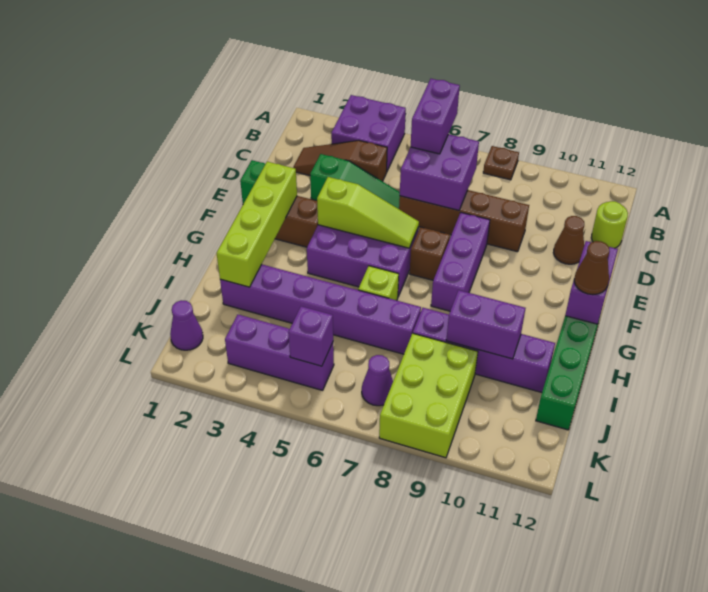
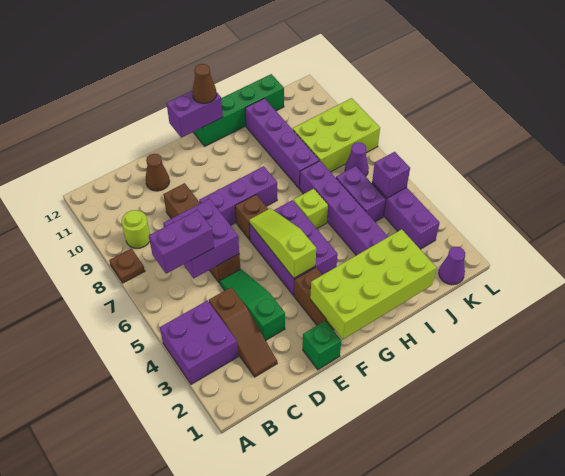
lime round brick C12 level 1 -> lime round brick B9 level 1
lime brick F2:I2 level 2 -> lime brick F1:I2 level 2
purple brick I9:I10 level 2 -> purple brick J5:J6 level 1

